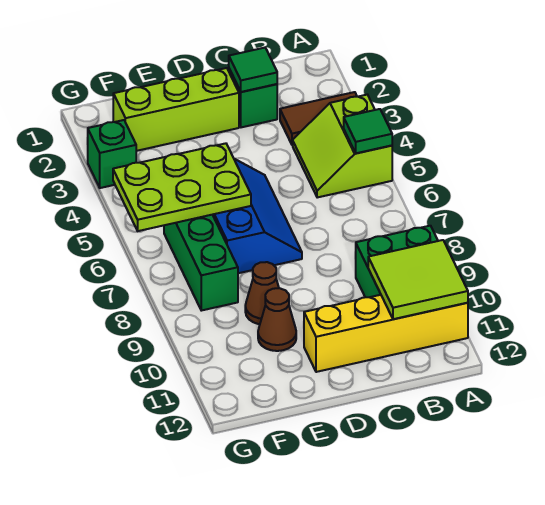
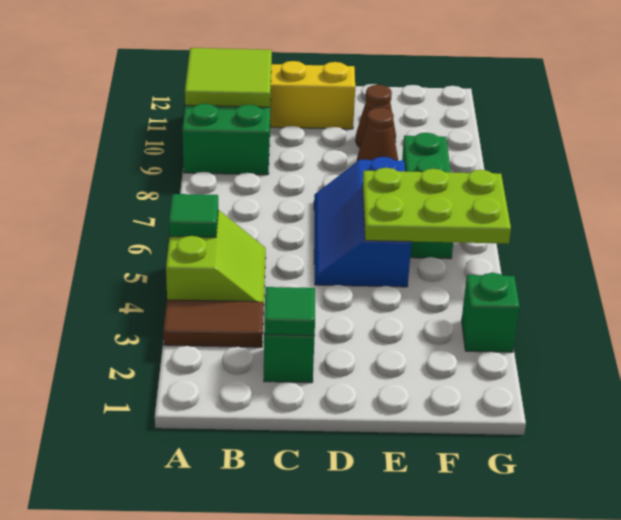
lime brick D2:F2 level 1 -> none

